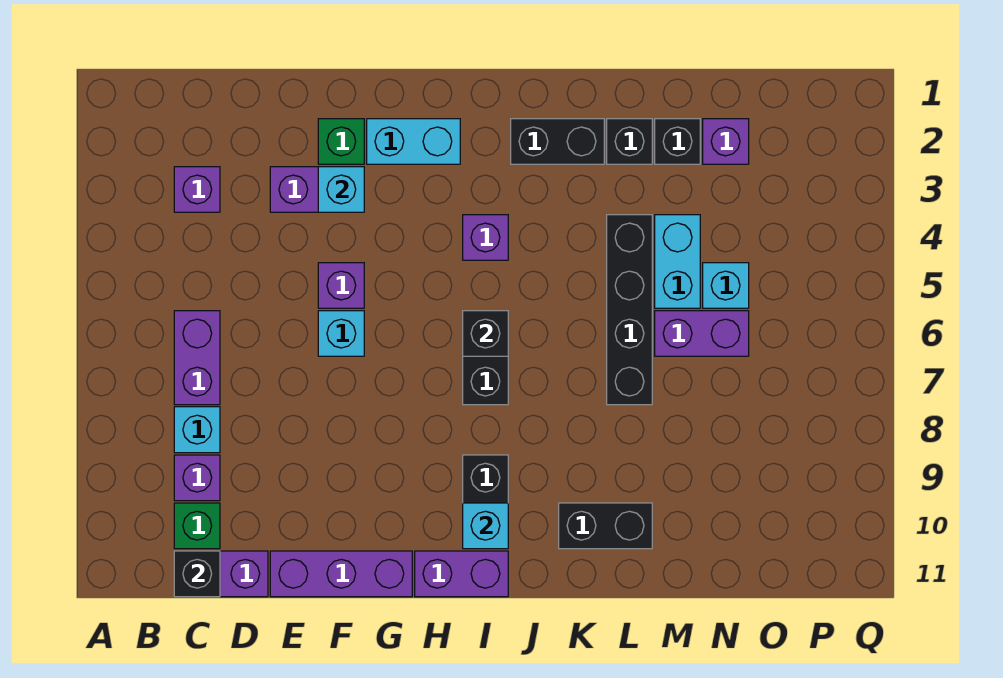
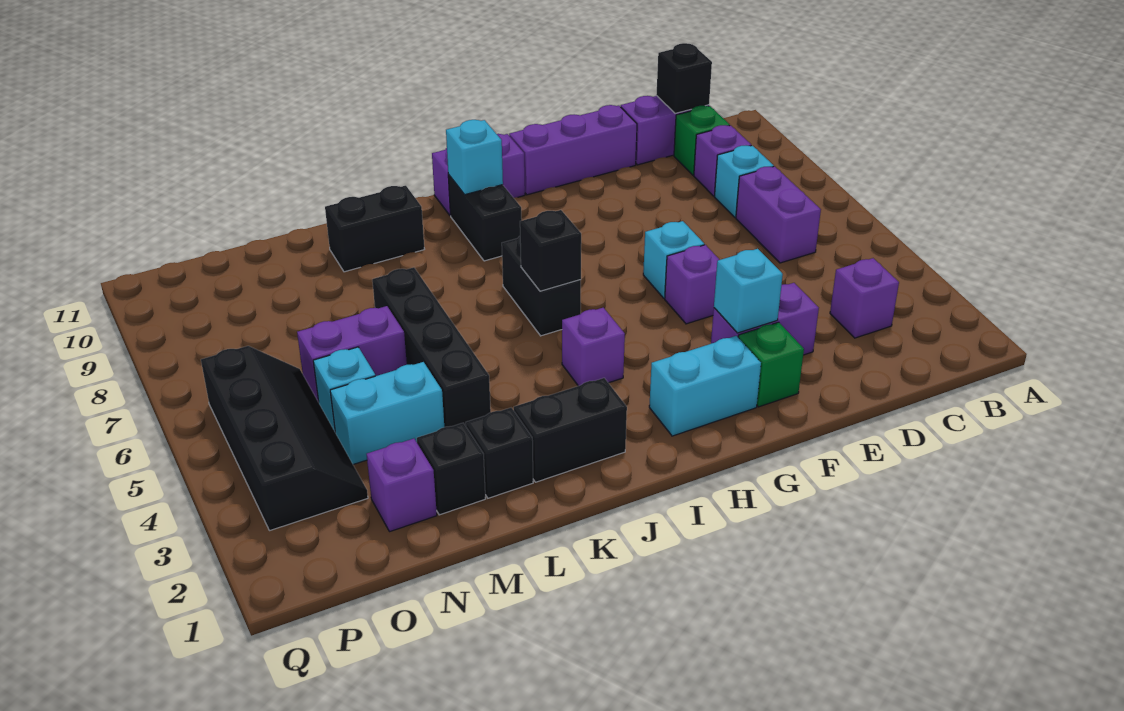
cyan brick M4:M5 level 1 -> cyan brick M4:N4 level 1
none -> black slope O3:P6 level 1 top P

